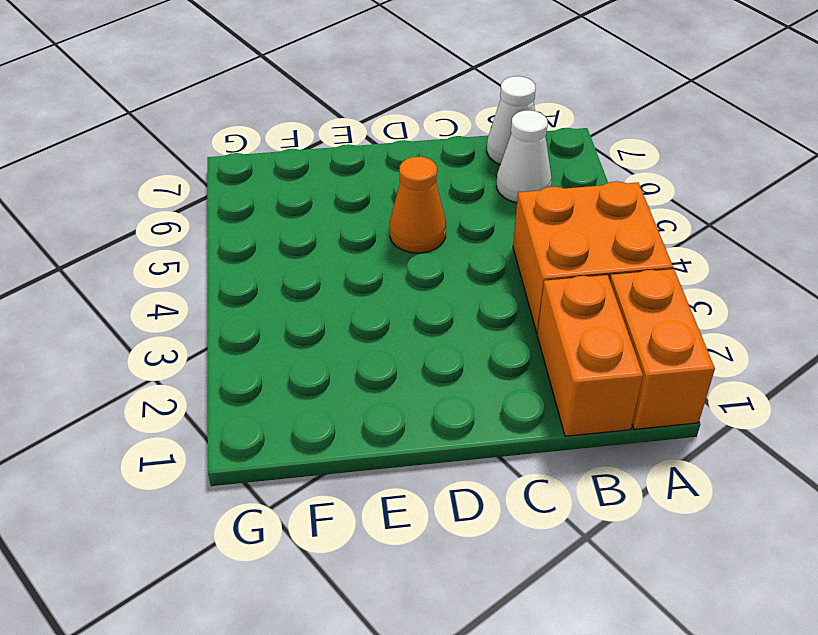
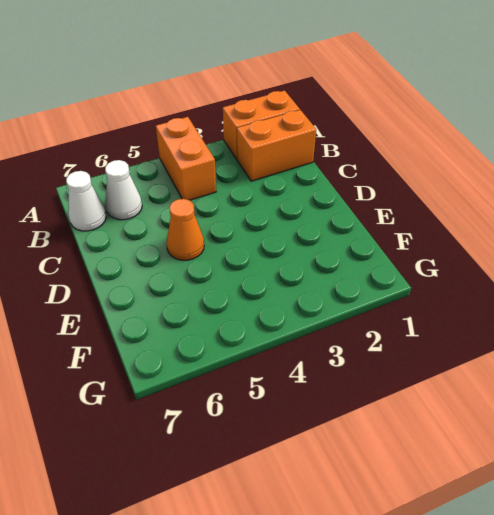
orange brick A3:B4 level 1 -> orange brick A4:B4 level 1

